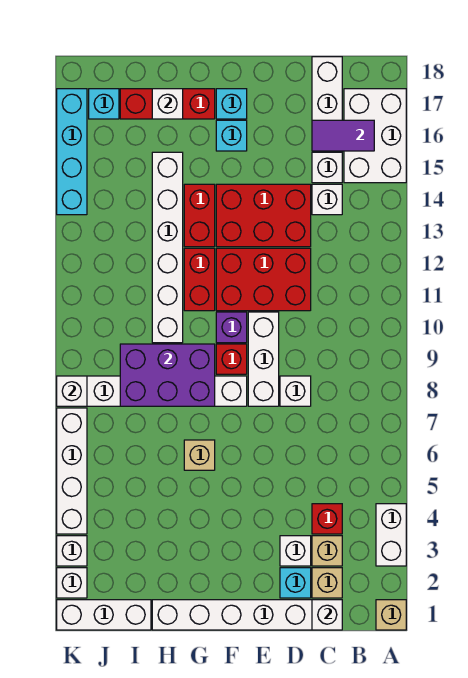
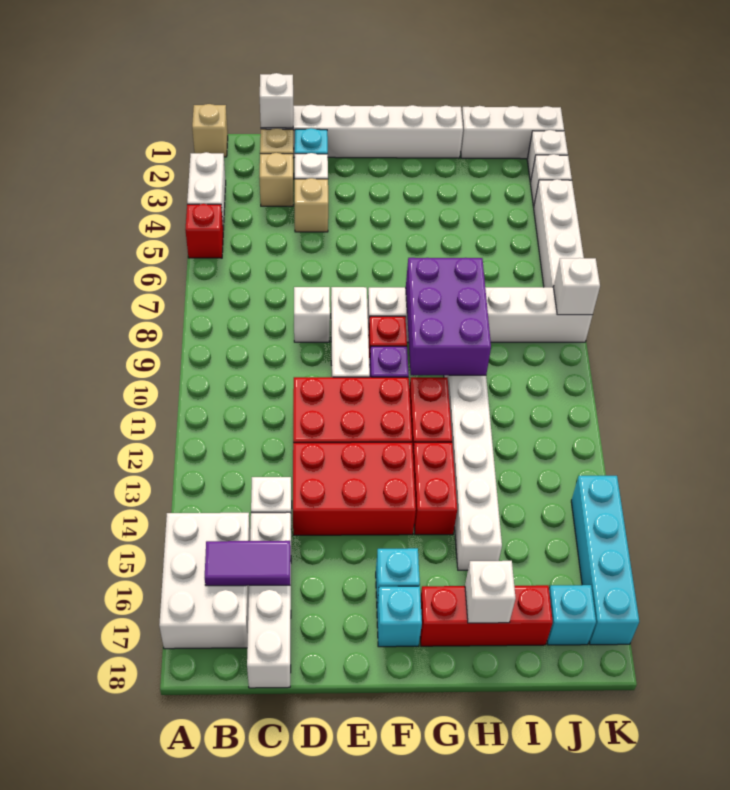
red brick C4 level 1 -> red brick A5 level 1
tan brick G6 level 1 -> tan brick D4 level 1
purple brick G8:I9 level 2 -> purple brick G8:H10 level 2

